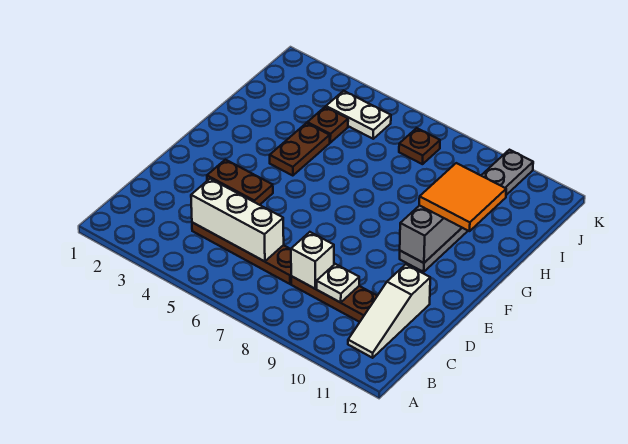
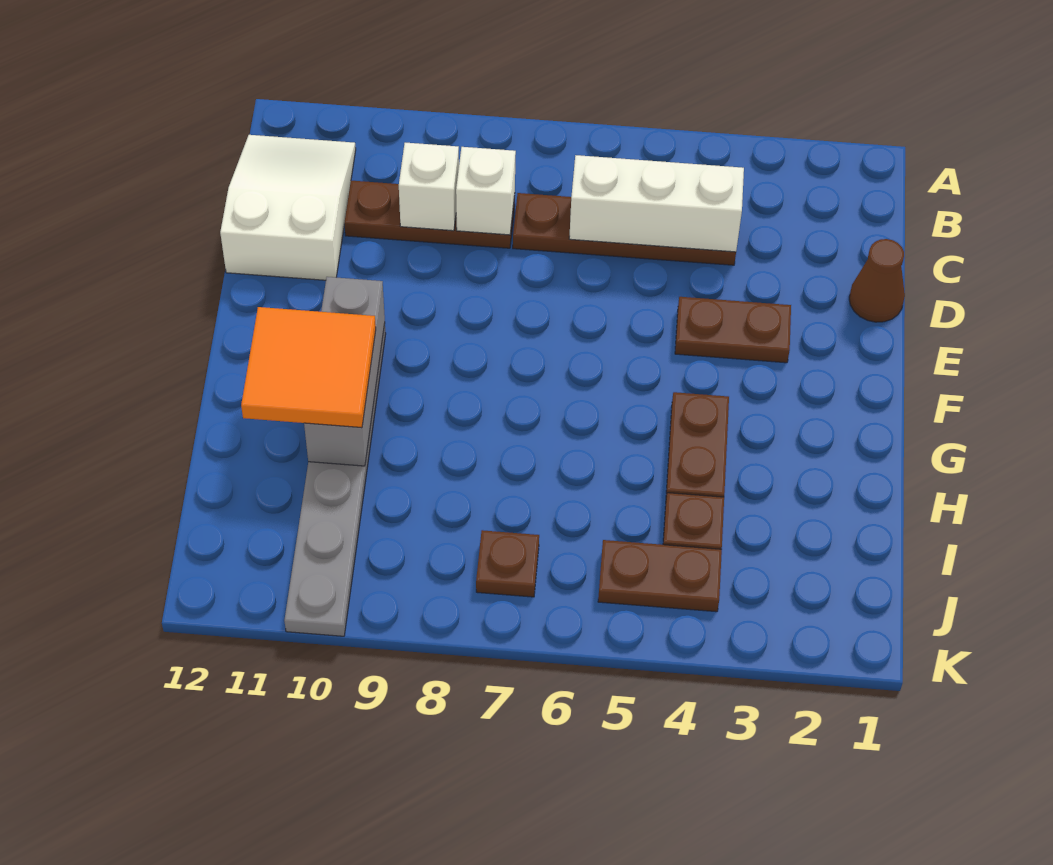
white slope B11:D11 level 1 top D -> white slope B11:D12 level 1 top D
white plate C9 level 2 -> white brick C9 level 2
none -> brown cone D1 level 1
white plate J4:J5 level 1 -> brown plate J4:J5 level 1

